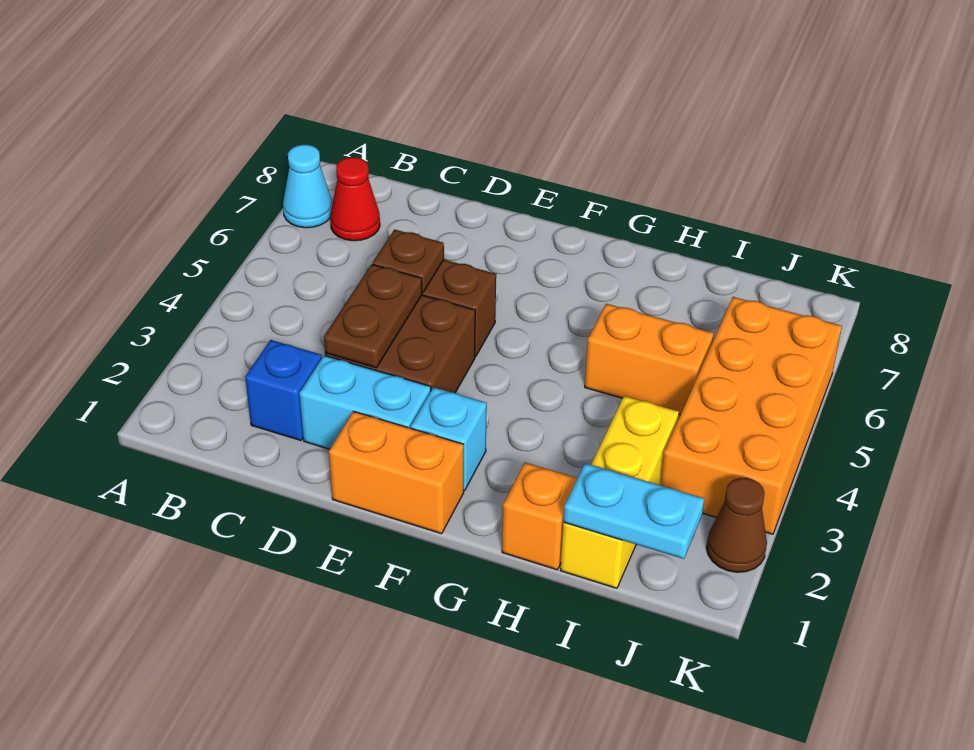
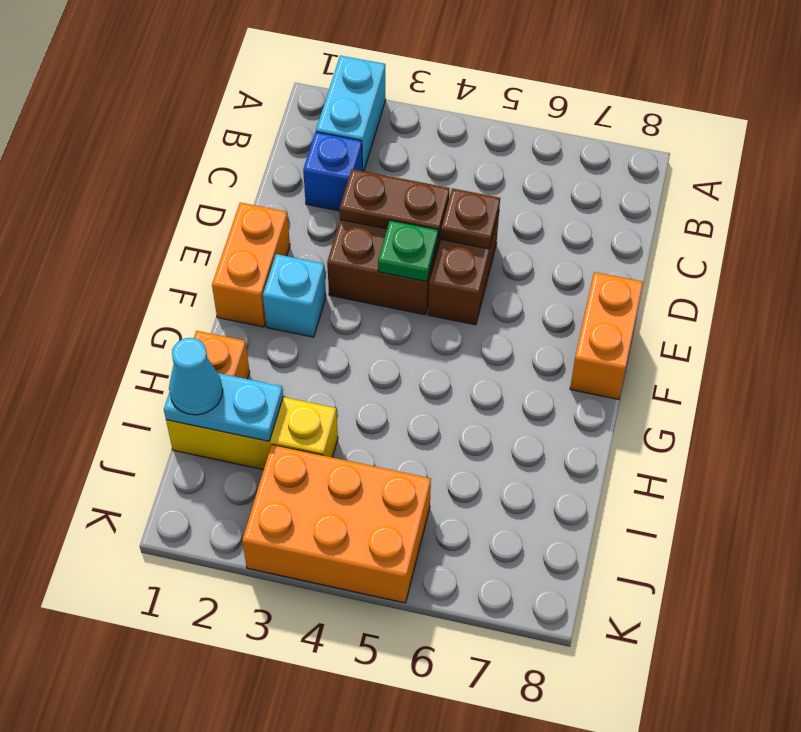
cyan cone A7 level 1 -> cyan cone I1 level 3
red cone B7 level 1 -> none
cyan brick D2:E2 level 1 -> cyan brick A2:B2 level 1
none -> green plate E4 level 2
orange brick H5:I5 level 1 -> orange brick E8:F8 level 1
cyan plate I1:J1 level 2 -> cyan plate I1:I2 level 2
orange brick J3:K6 level 1 -> orange brick J3:K5 level 1
brown cone K2 level 1 -> none

